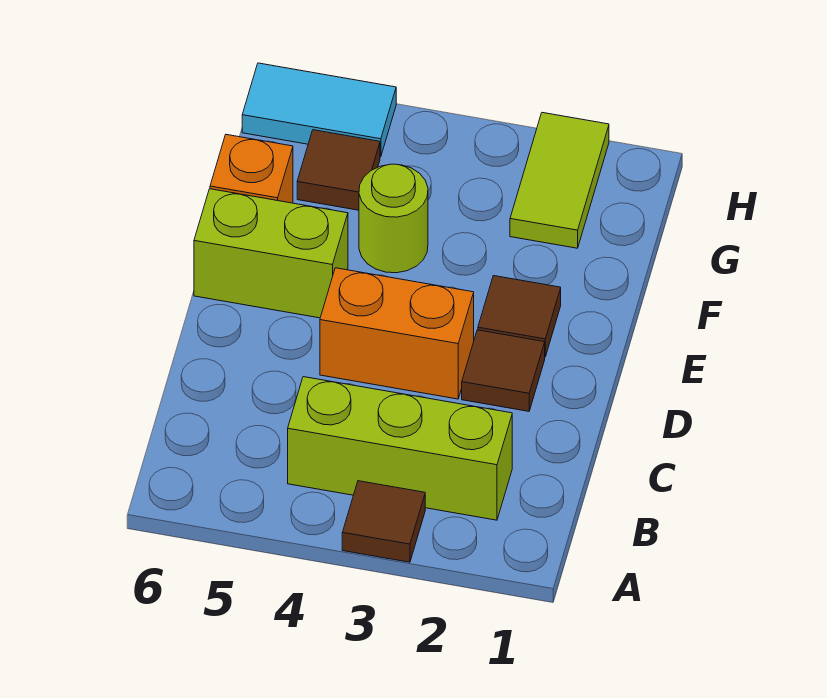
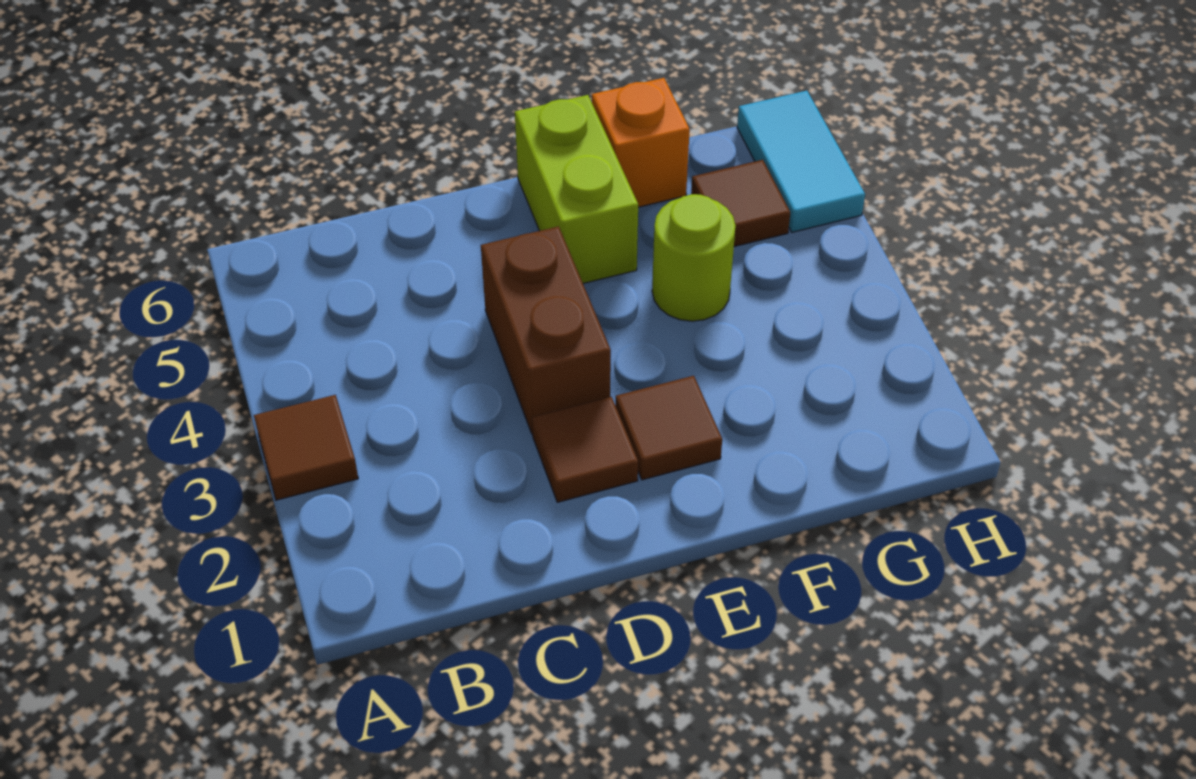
lime brick B2:B4 level 1 -> none
orange brick D3:D4 level 1 -> brown brick D3:D4 level 1
lime tile G2:H2 level 1 -> none

